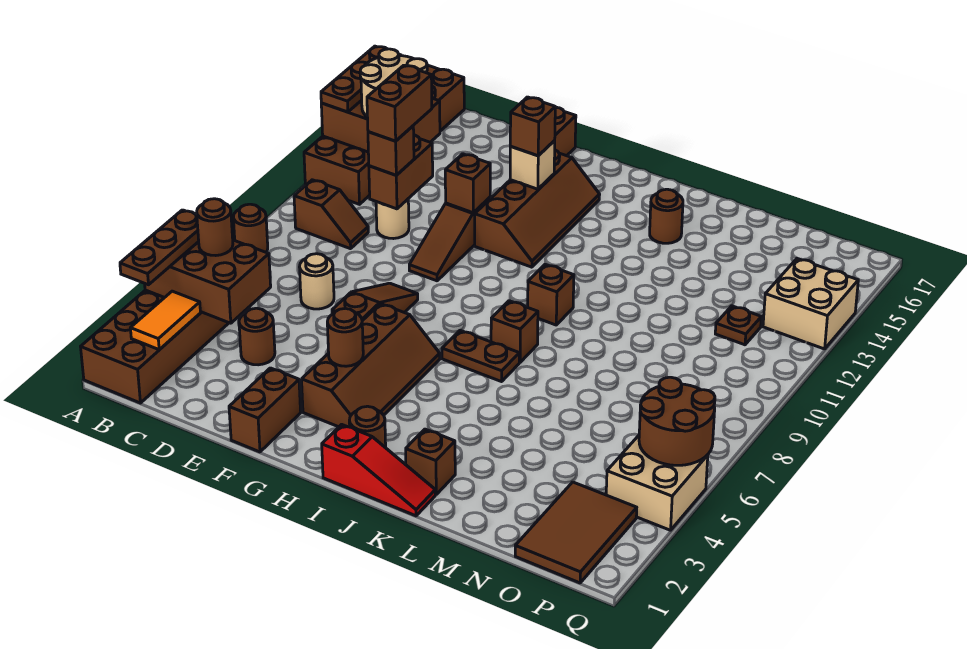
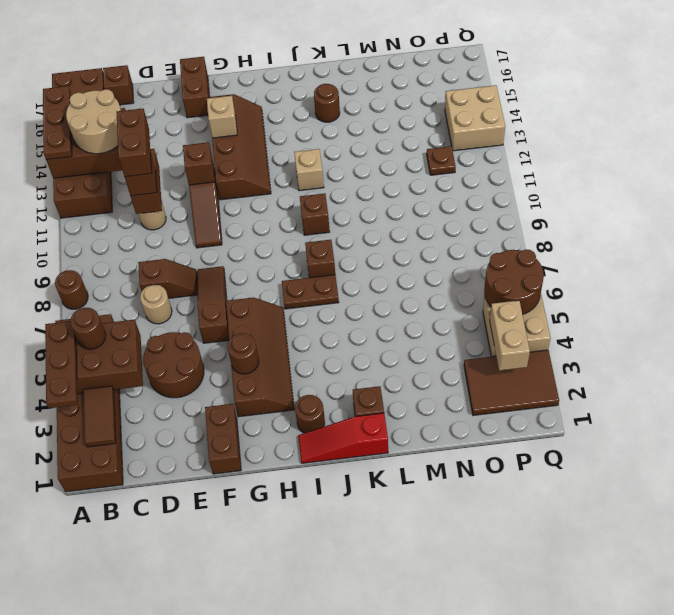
orange tile B2:B3 level 2 -> brown tile B2:B3 level 2
brown slope B10:C10 level 1 top B -> brown slope D8:E8 level 1 top D
brown round brick D4 level 1 -> brown round brick D4:E5 level 1
brown brick G14 level 3 -> brown brick C17 level 1
red slope I1:K1 level 1 top I -> red slope I1:K1 level 1 top K
none -> tan brick J12 level 1
brown tile O1:P3 level 1 -> brown tile O2:Q3 level 1
none -> tan brick P3:P4 level 2

